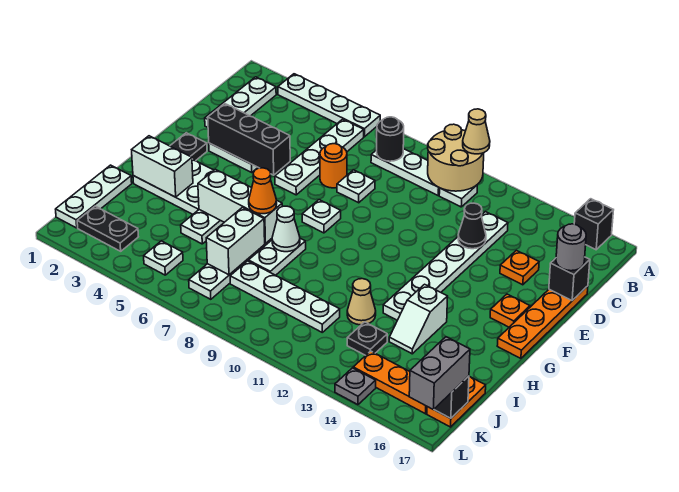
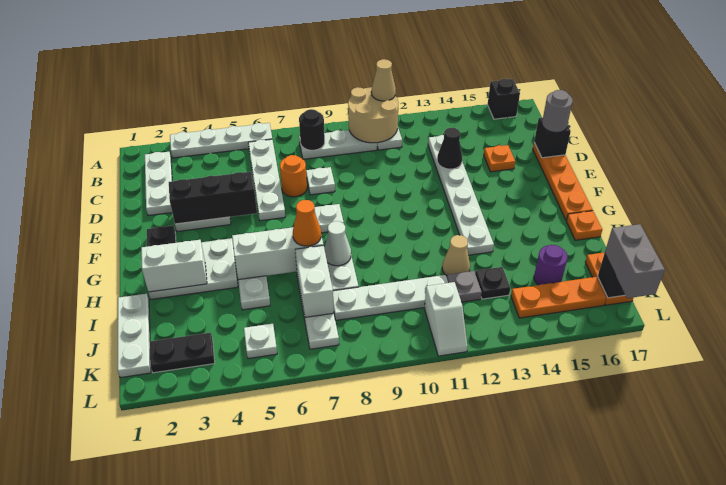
orange plate F16 level 1 -> orange plate H17 level 1
white slope H14:I14 level 1 top H -> white slope K11:L11 level 1 top K
none -> purple round brick J15 level 1
grey plate L14 level 1 -> grey plate J12 level 1

